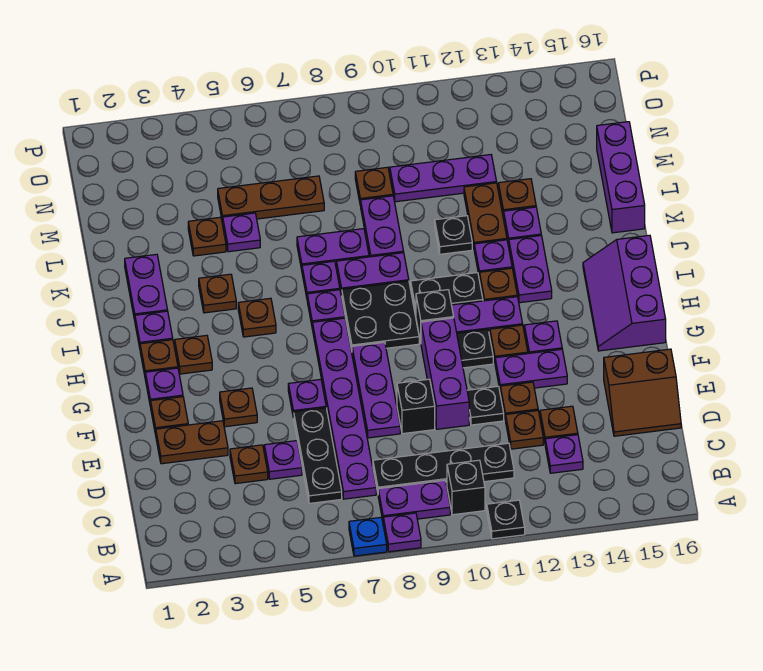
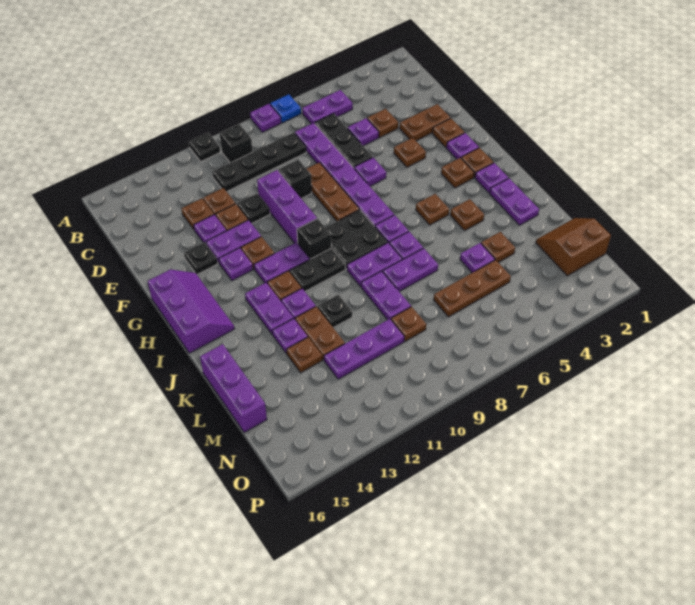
purple plate B8:B9 level 1 -> purple plate B5:B6 level 1
purple plate C13 level 1 -> purple plate E13 level 1
brown slope D15:E16 level 1 top E -> brown slope M1:N2 level 1 top N
purple plate E8:G8 level 1 -> brown plate E8:G8 level 1
black plate G11 level 1 -> black plate F14 level 1

